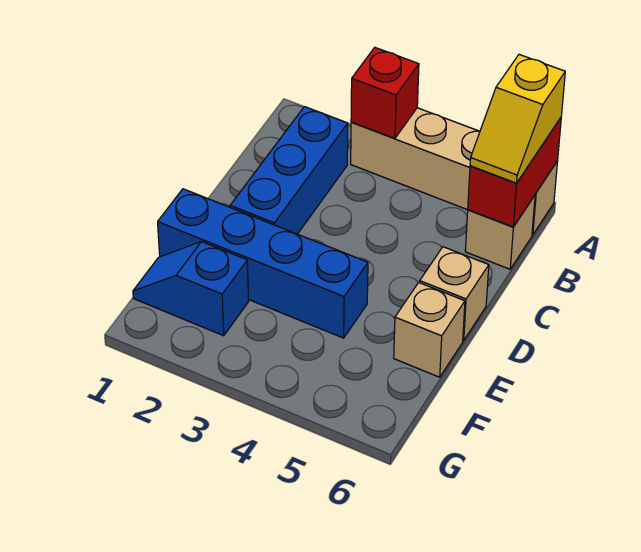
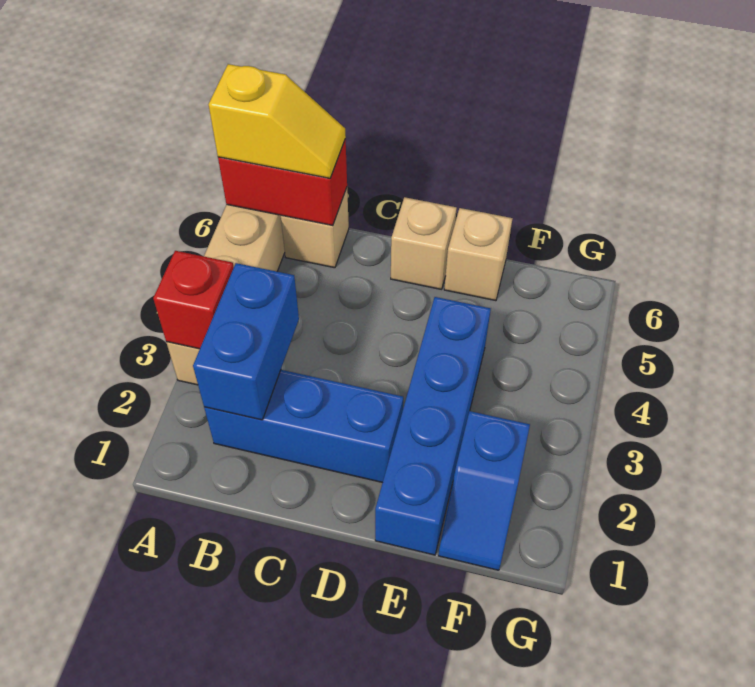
none -> blue brick B2:B3 level 2

